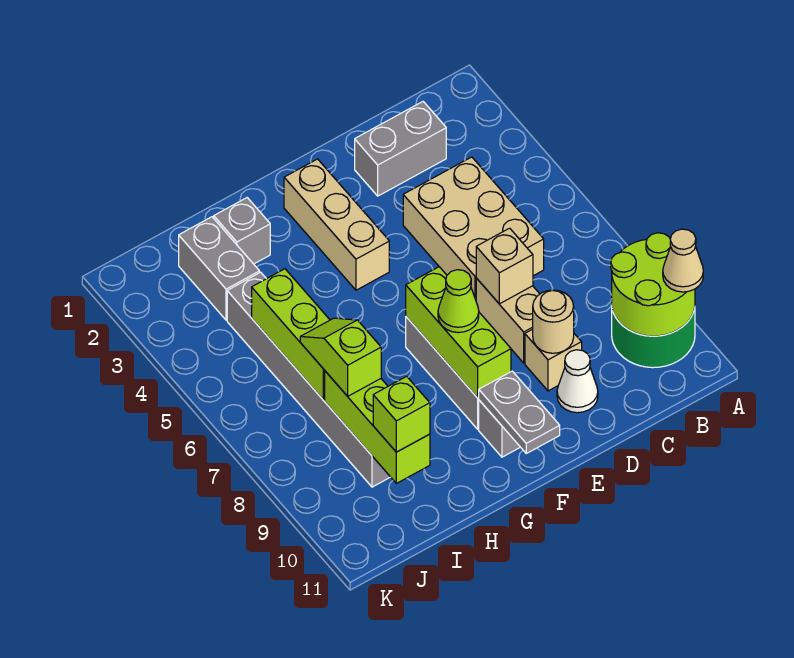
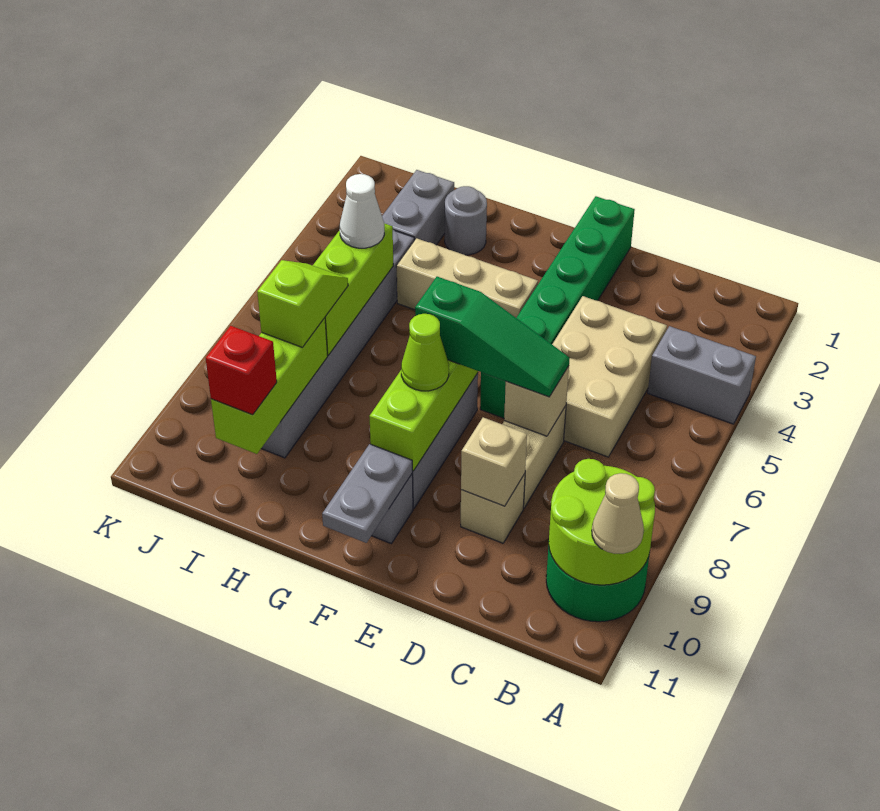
grey brick C2:D2 level 1 -> grey brick A4:B4 level 1
none -> green slope D7:F7 level 3 top F
tan round brick D9 level 2 -> tan brick D9 level 2
white cone D10 level 1 -> white cone I5 level 3
none -> green brick E1:E6 level 1
tan brick F2:F4 level 1 -> tan brick F4:H4 level 1
grey brick H2 level 1 -> grey round brick H2 level 1
lime brick I10 level 3 -> red brick I10 level 3

